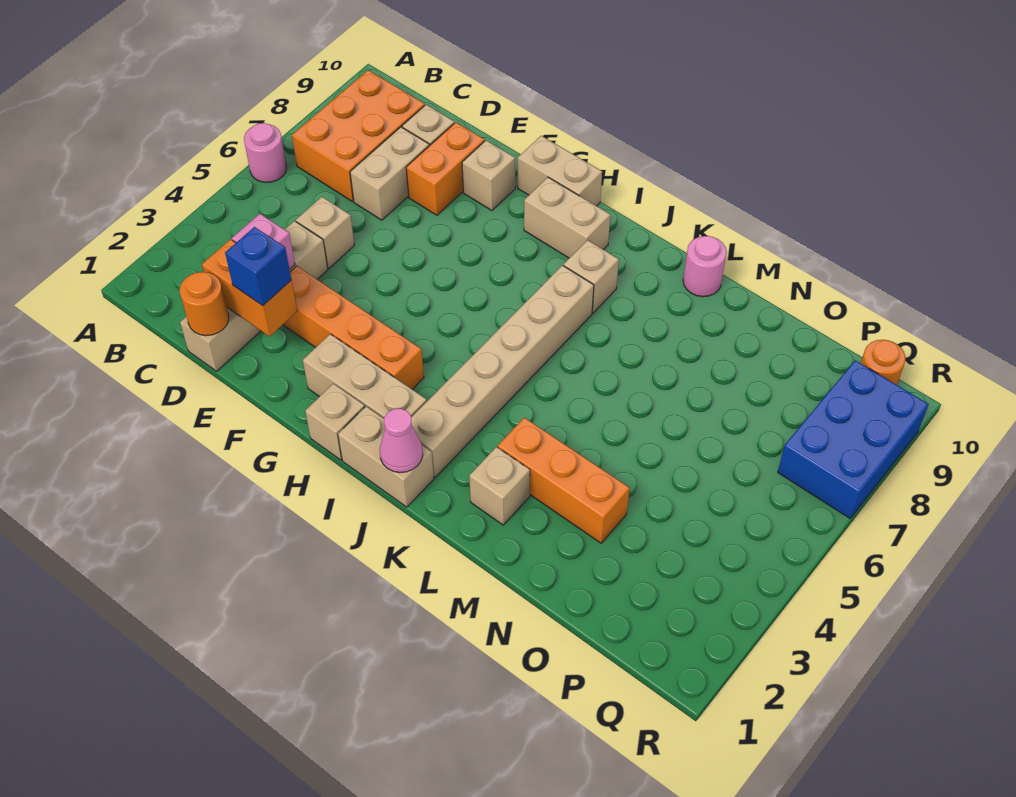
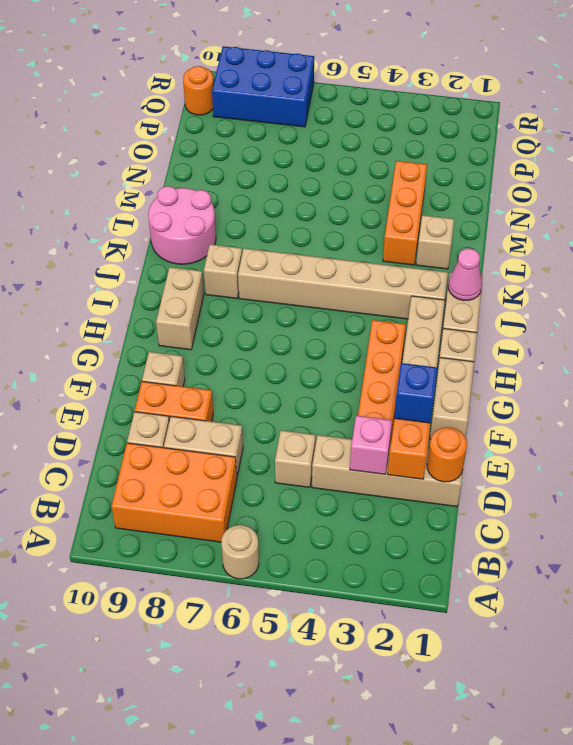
pink round brick A6 level 1 -> tan round brick A6 level 1
tan brick G10:H10 level 1 -> tan brick F1:G1 level 1
pink round brick L10 level 1 -> pink round brick K9:L10 level 1

